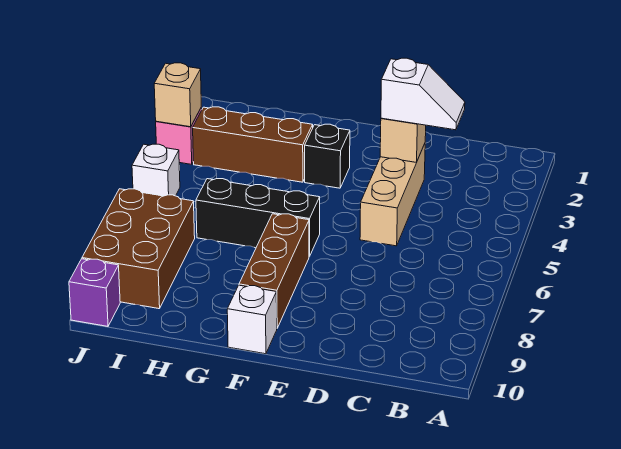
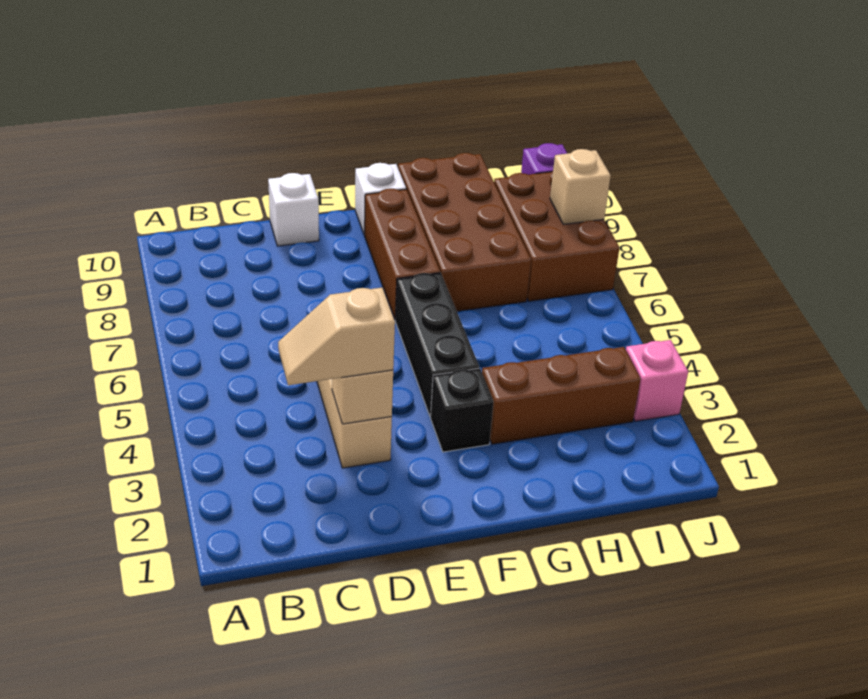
white slope C3:D3 level 3 top D -> tan slope C3:D3 level 3 top D
black brick F6:H6 level 1 -> black brick F4:F6 level 1
none -> brown brick G7:H10 level 1
tan brick J3 level 2 -> tan brick J8 level 2
white brick J5 level 1 -> white brick D10 level 1

